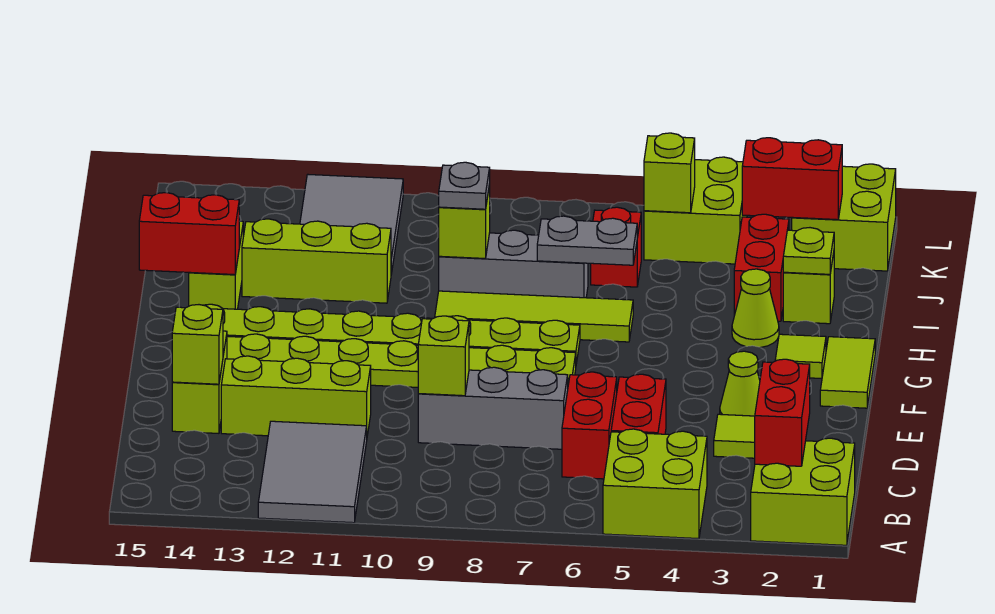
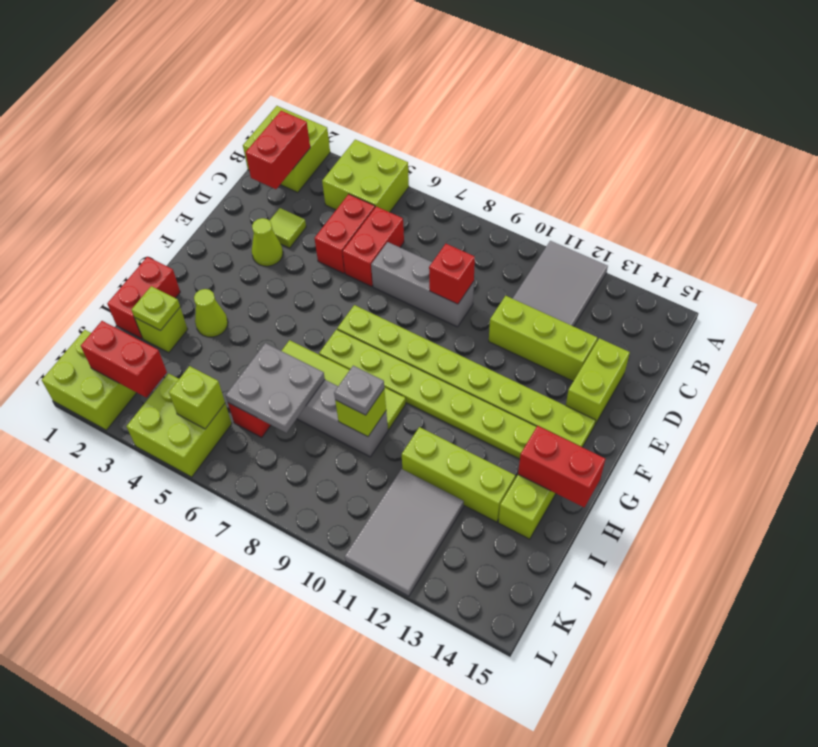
lime brick D9 level 2 -> red brick D9 level 2
lime brick D14 level 2 -> none
lime tile F1:G1 level 1 -> none
lime tile G2 level 1 -> none
red brick I3:J3 level 1 -> red brick H1:I1 level 1
grey plate I6:I7 level 2 -> grey plate I6:J7 level 2

